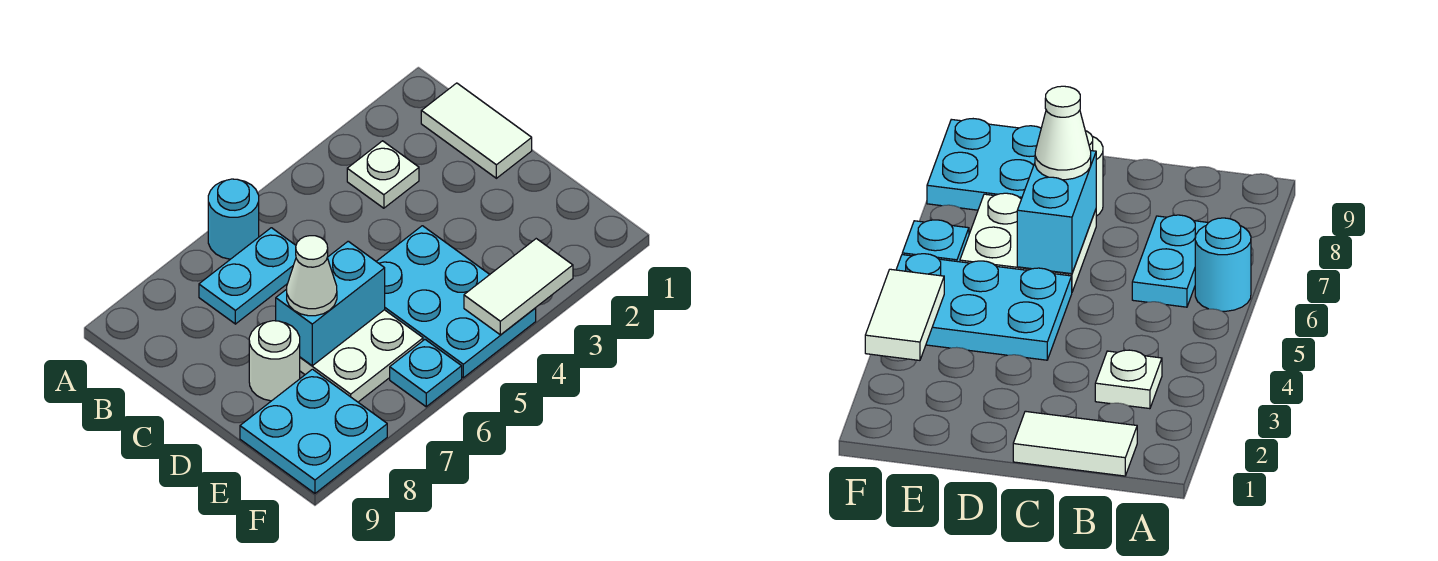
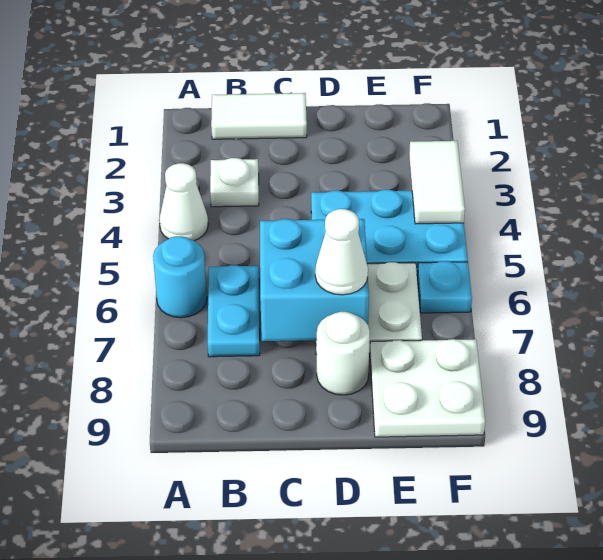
none -> white cone A4 level 1
cyan brick D6:D7 level 2 -> cyan brick C6:D7 level 2
cyan plate E8:F9 level 1 -> white plate E8:F9 level 1

